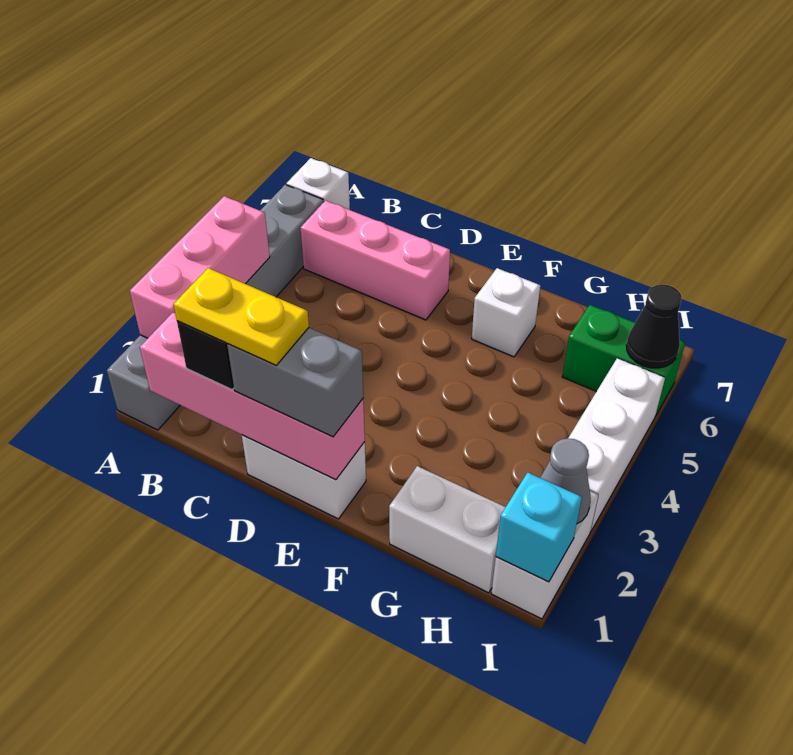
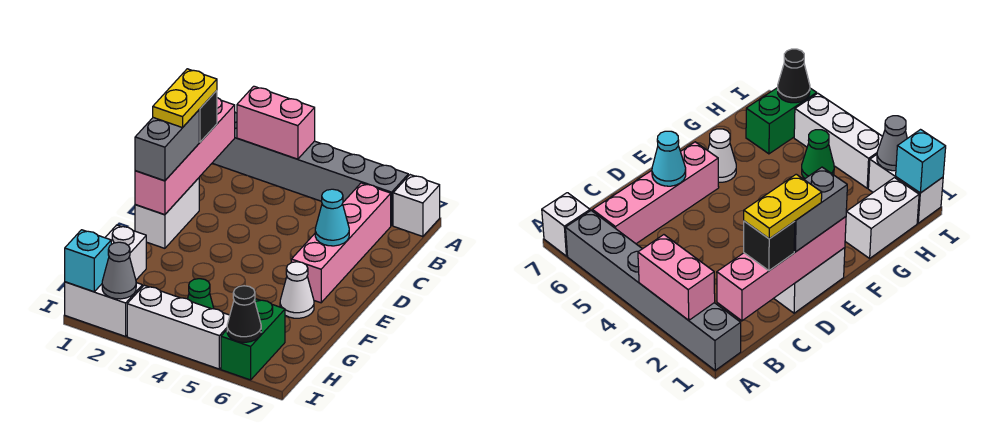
pink brick A2:A4 level 2 -> pink brick A2:A3 level 2
pink brick B6:D6 level 1 -> pink brick B6:E6 level 1
none -> cyan cone D6 level 2
white brick F6 level 1 -> white cone F6 level 1
none -> green cone H4 level 1

